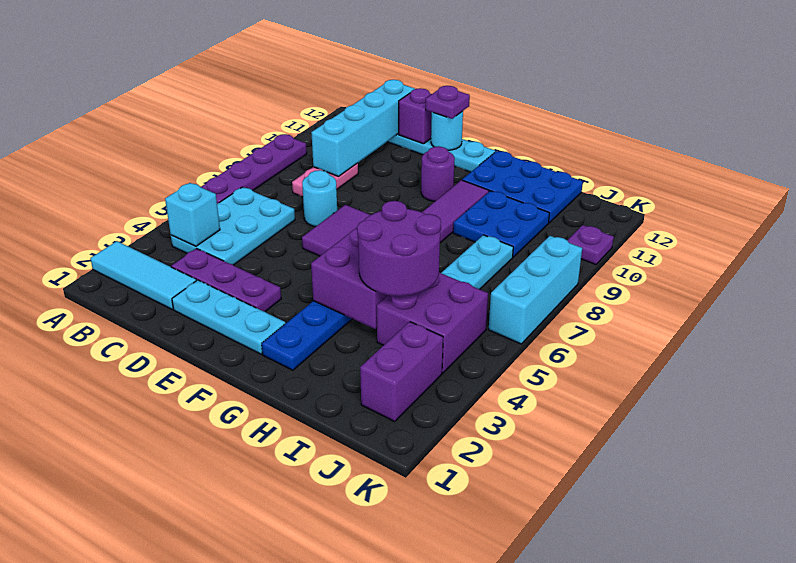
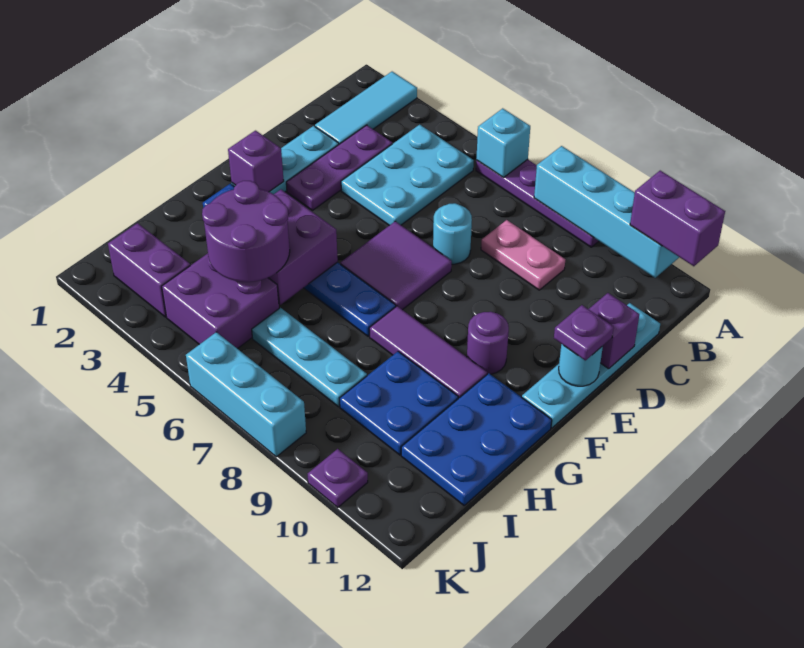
none -> purple brick A11:A12 level 3
cyan plate B4:C6 level 1 -> cyan plate B4:D5 level 1
cyan brick B4 level 2 -> cyan brick A6 level 2
cyan brick C9:C12 level 2 -> cyan brick A8:A11 level 2
none -> purple brick F2 level 2

